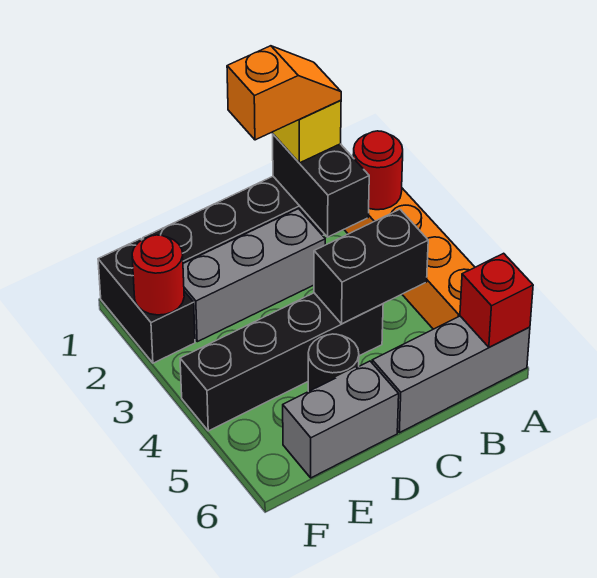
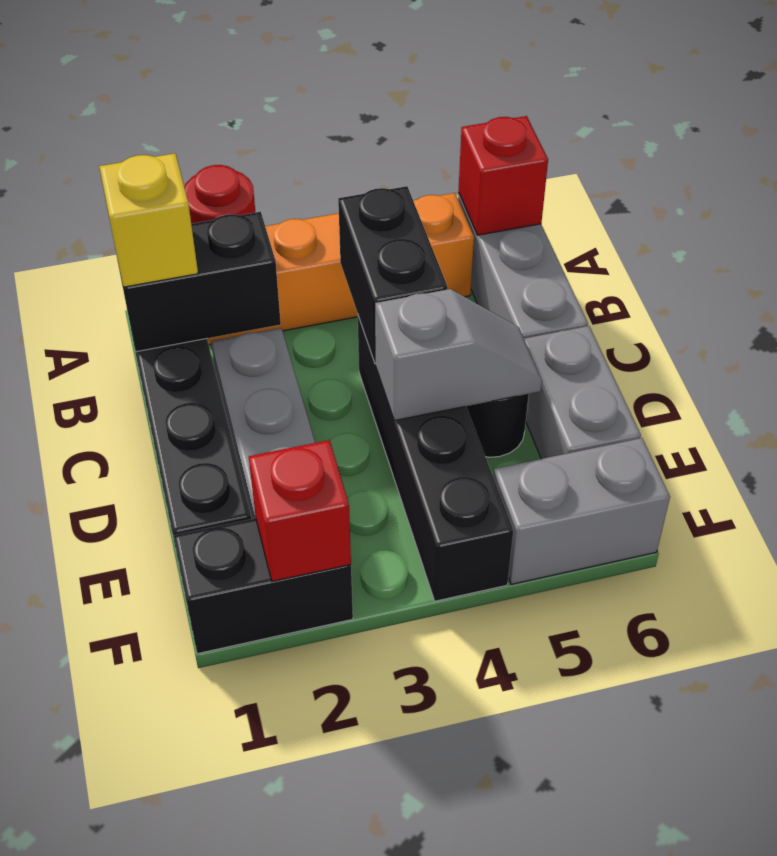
orange slope B1:C1 level 4 top C -> none
none -> grey slope D4:D5 level 2 top 4
red round brick F2 level 2 -> red brick F2 level 2
none -> grey brick F5:F6 level 1

